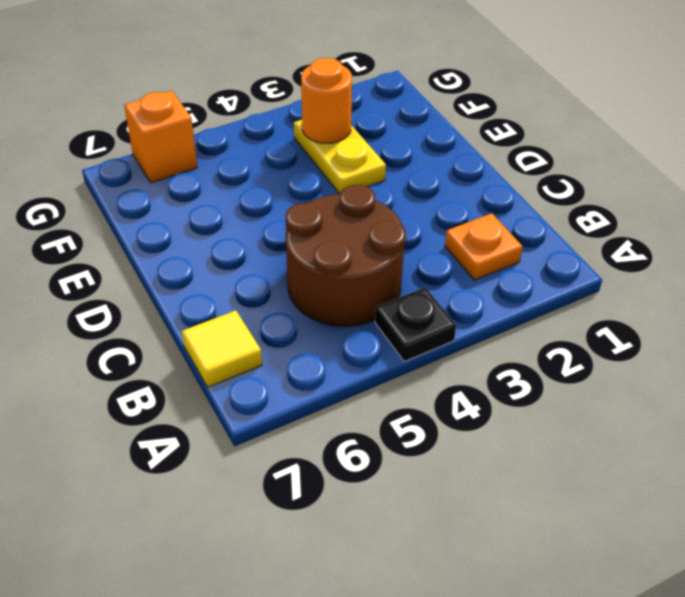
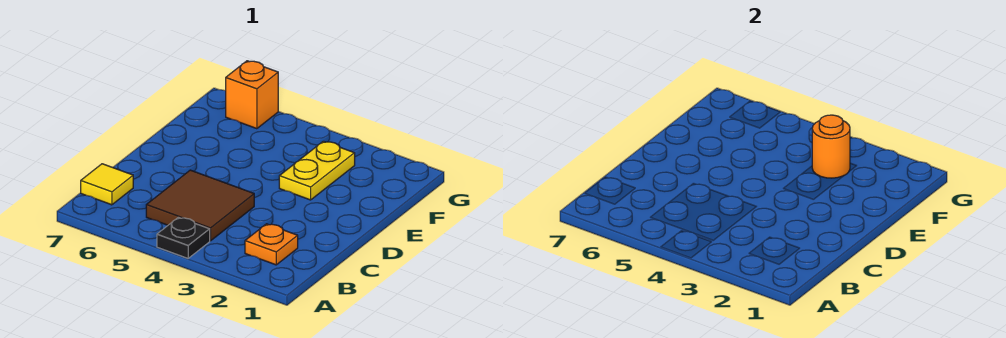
brown round brick B4:C5 level 1 -> brown tile B4:C5 level 1

